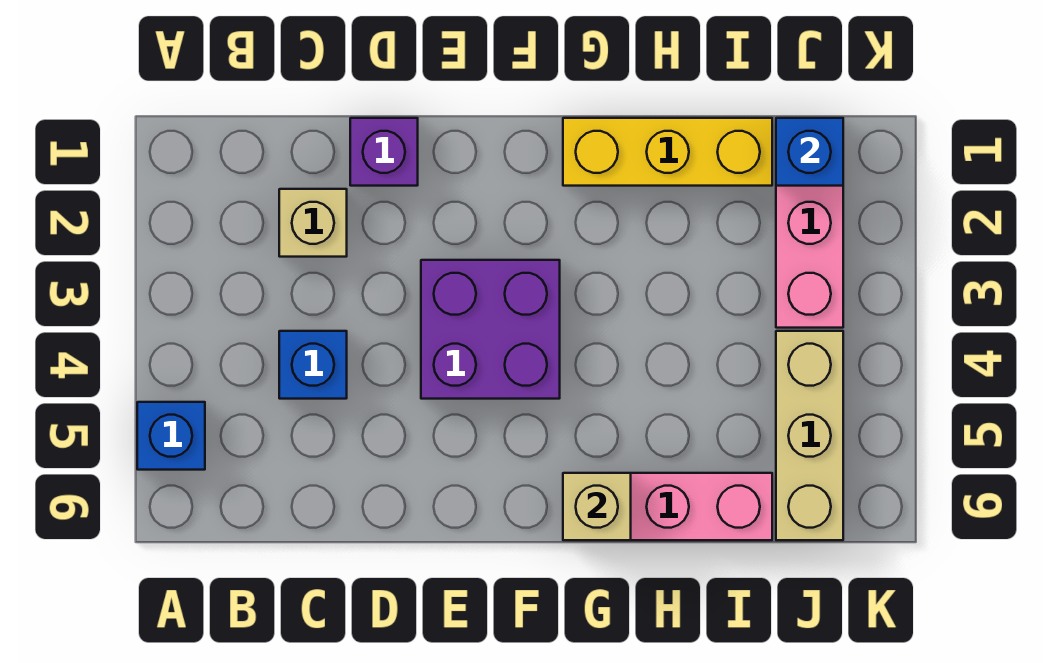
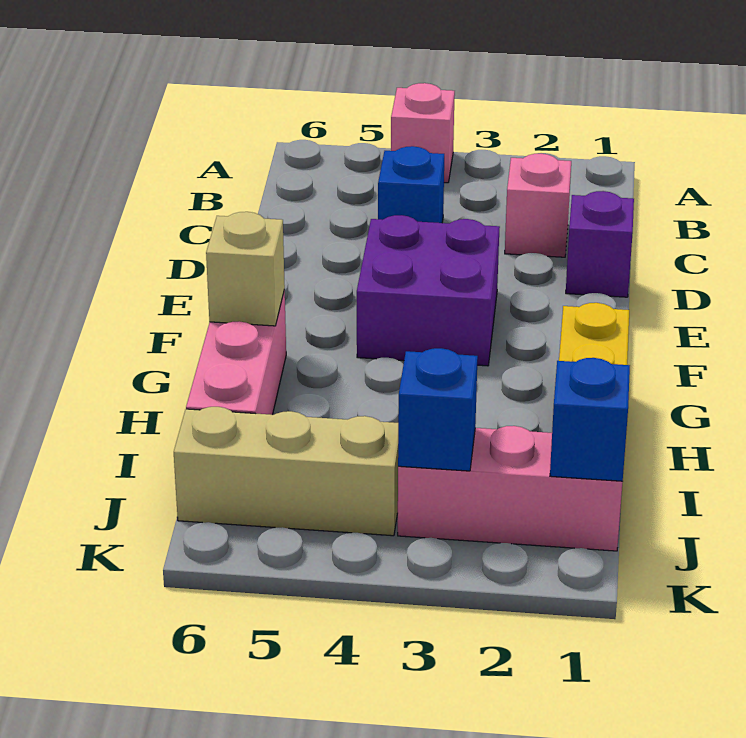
none -> pink brick A4 level 1
blue brick A5 level 1 -> blue brick J3 level 2
tan brick C2 level 1 -> pink brick C2 level 1

